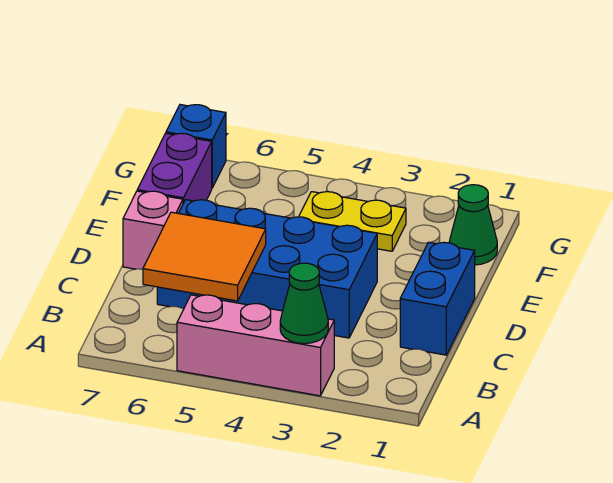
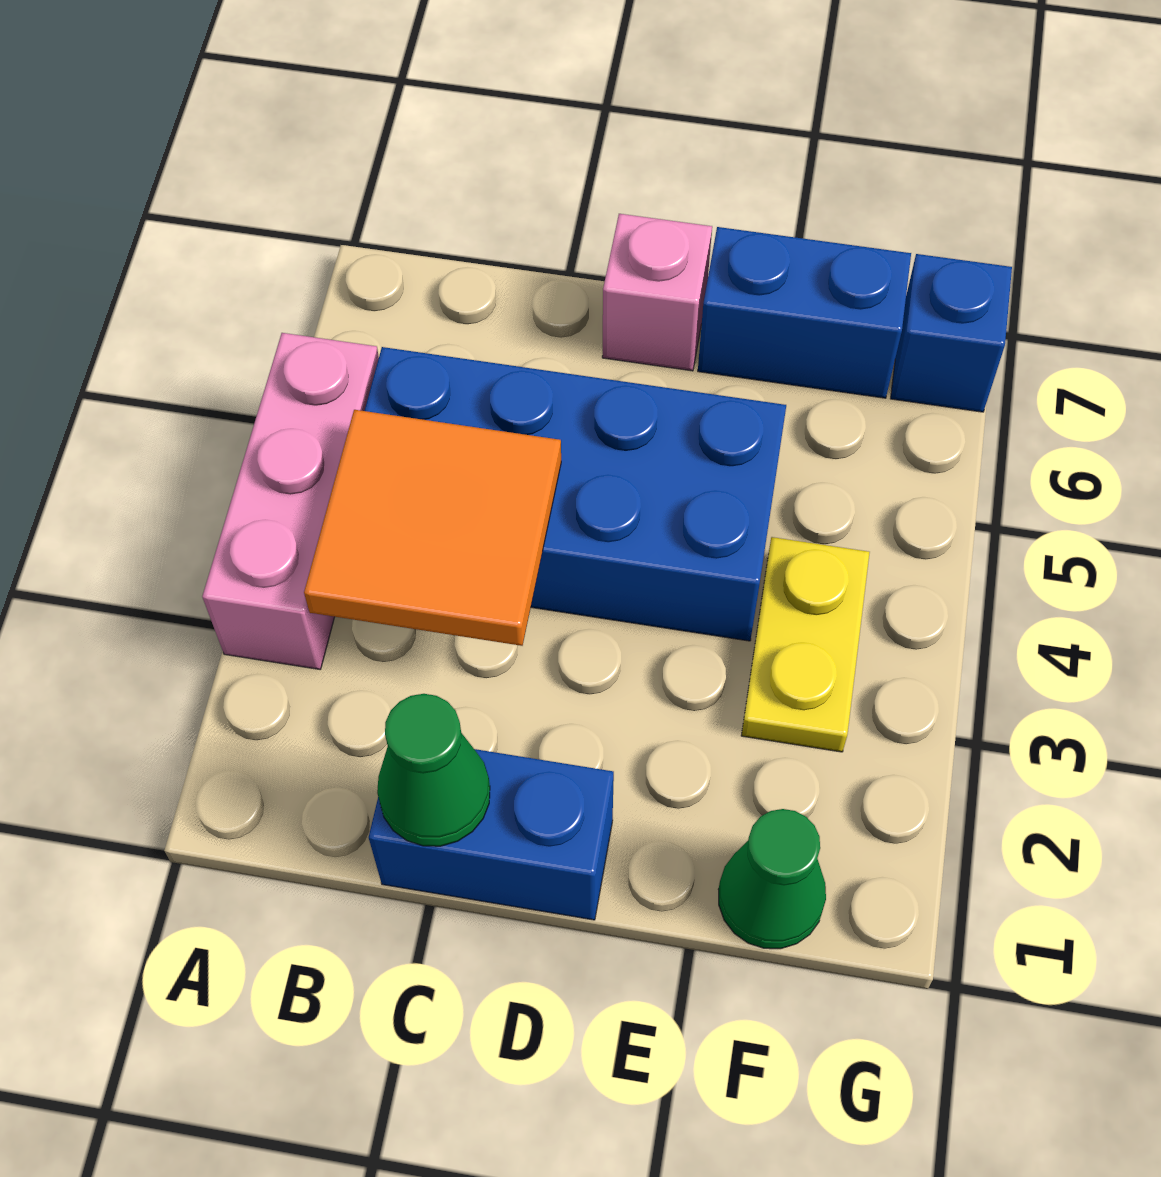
green cone A3 level 2 -> green cone C1 level 2
orange tile B5:C6 level 2 -> orange tile B3:C4 level 2
blue brick C3:D6 level 1 -> blue brick B4:E5 level 1
purple brick E7:F7 level 1 -> blue brick E7:F7 level 1

